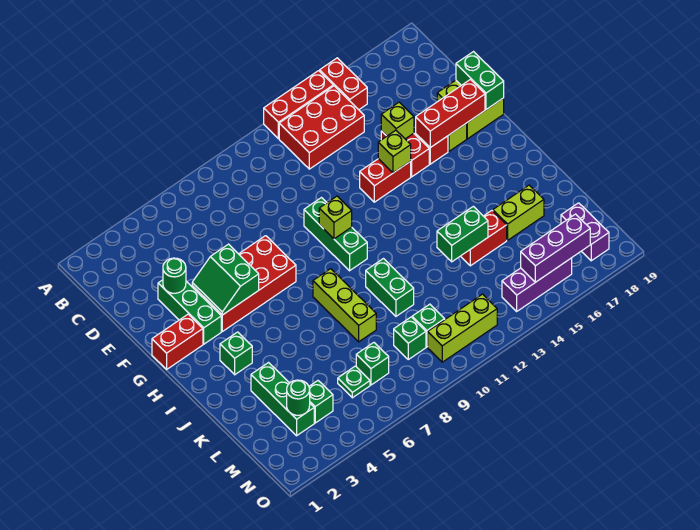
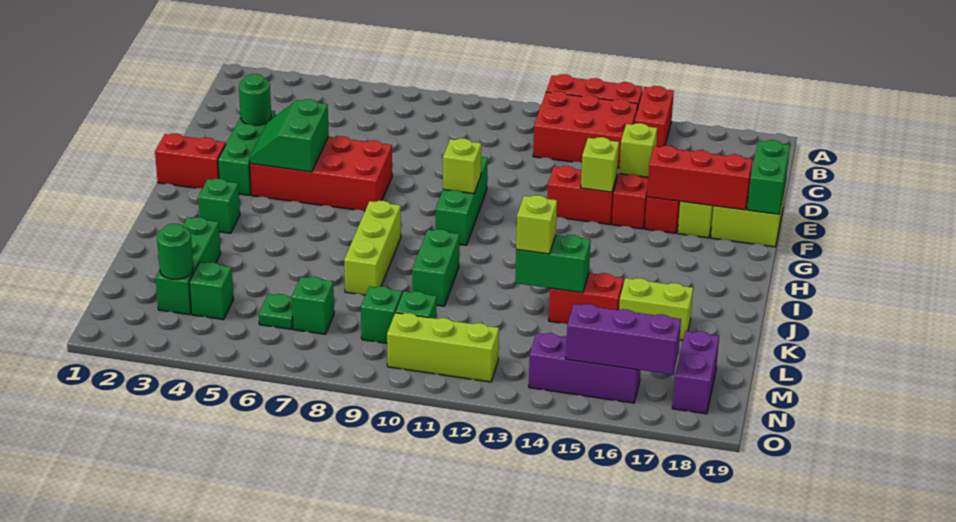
none -> lime brick K13 level 3

